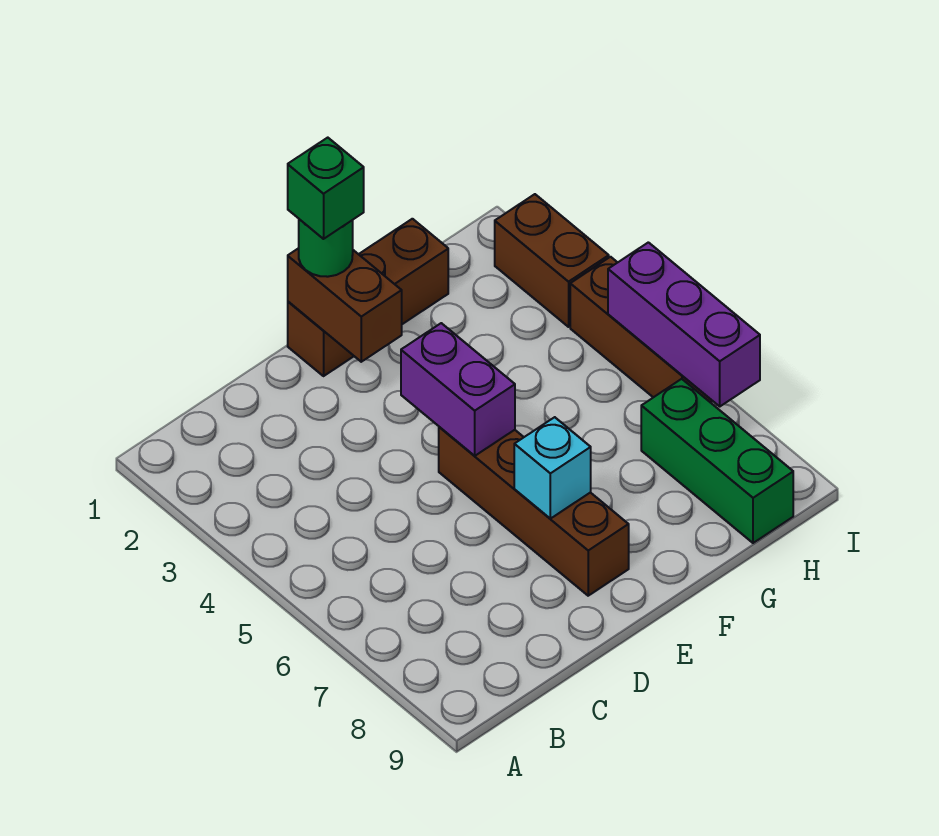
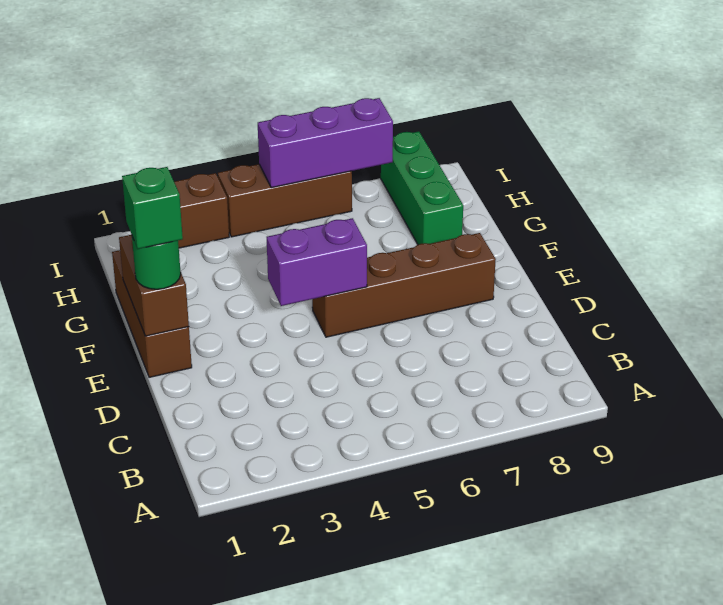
brown brick E1:E2 level 2 -> brown brick E1:F1 level 2
cyan brick E7 level 2 -> none
green brick H7:H9 level 1 -> green brick G8:I8 level 1

